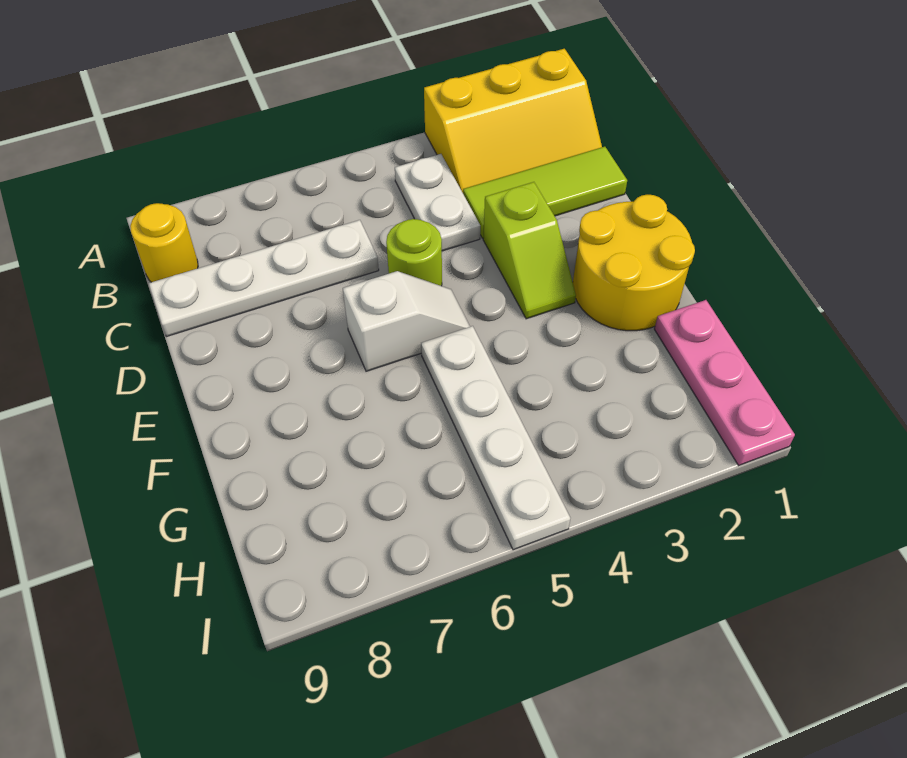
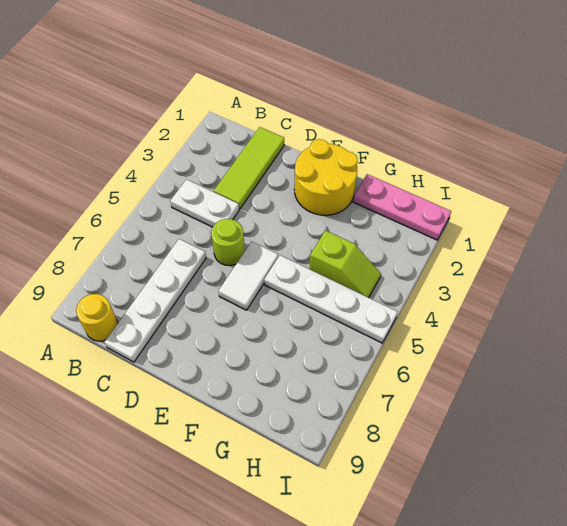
yellow slope A1:B3 level 1 top A -> none
lime slope D3:E3 level 1 top D -> lime slope G4:H4 level 1 top G
white slope E5:E6 level 1 top 6 -> white tile E5:E6 level 1

